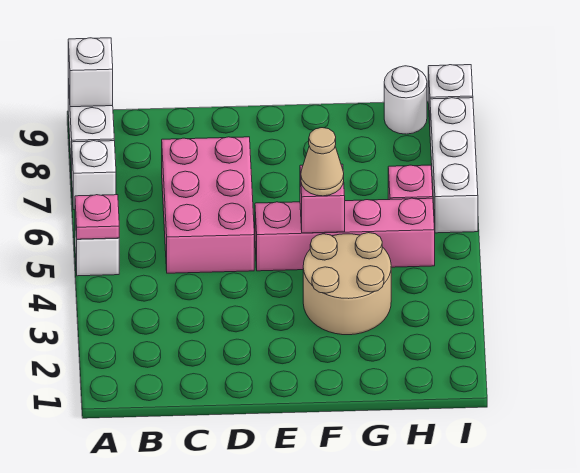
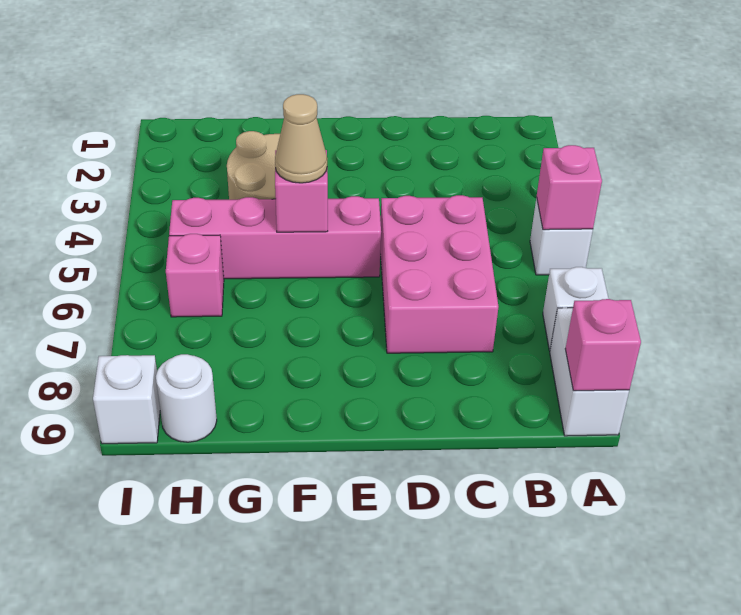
pink plate A5 level 2 -> pink brick A5 level 2
white brick A9 level 2 -> pink brick A9 level 2
white brick I6:I8 level 1 -> none

